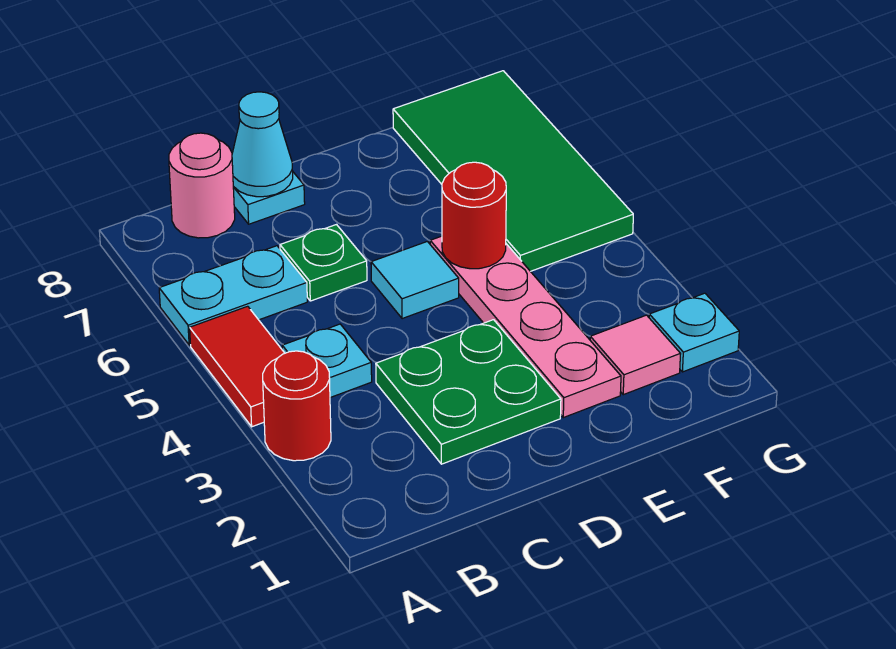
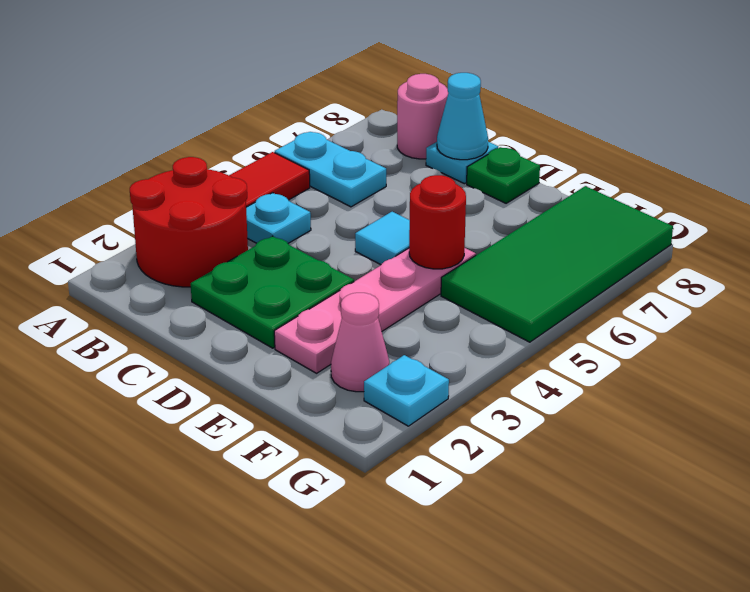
red round brick A3 level 1 -> red round brick A2:B3 level 1
green plate C6 level 1 -> green plate D8 level 1
pink tile F2 level 1 -> pink cone F2 level 1

